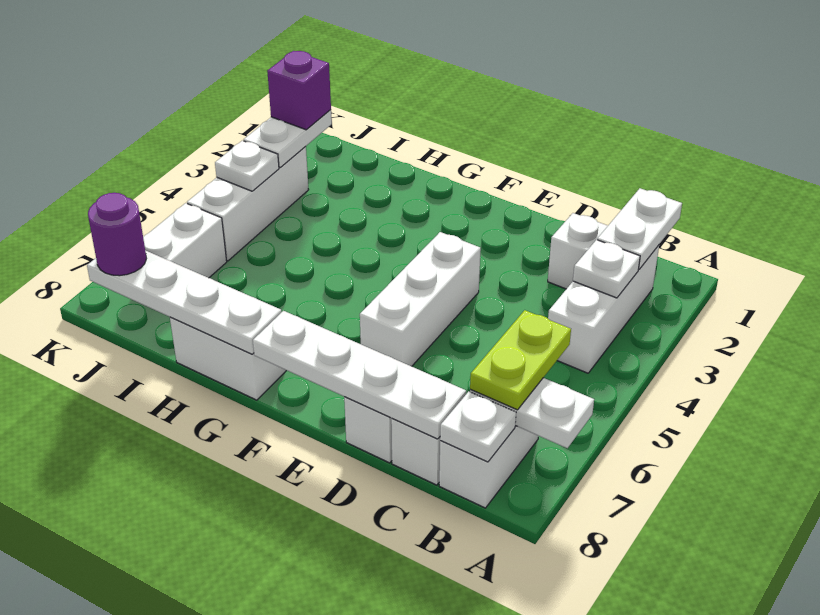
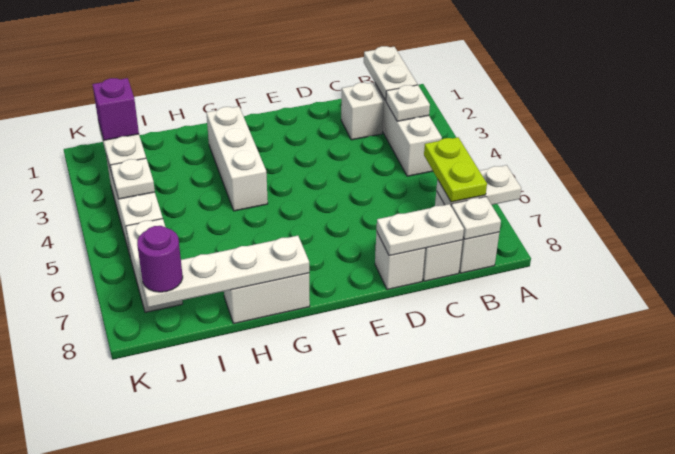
white plate C8:F8 level 2 -> white plate C8:D8 level 2
white brick E4:E6 level 1 -> white brick G2:G4 level 1

